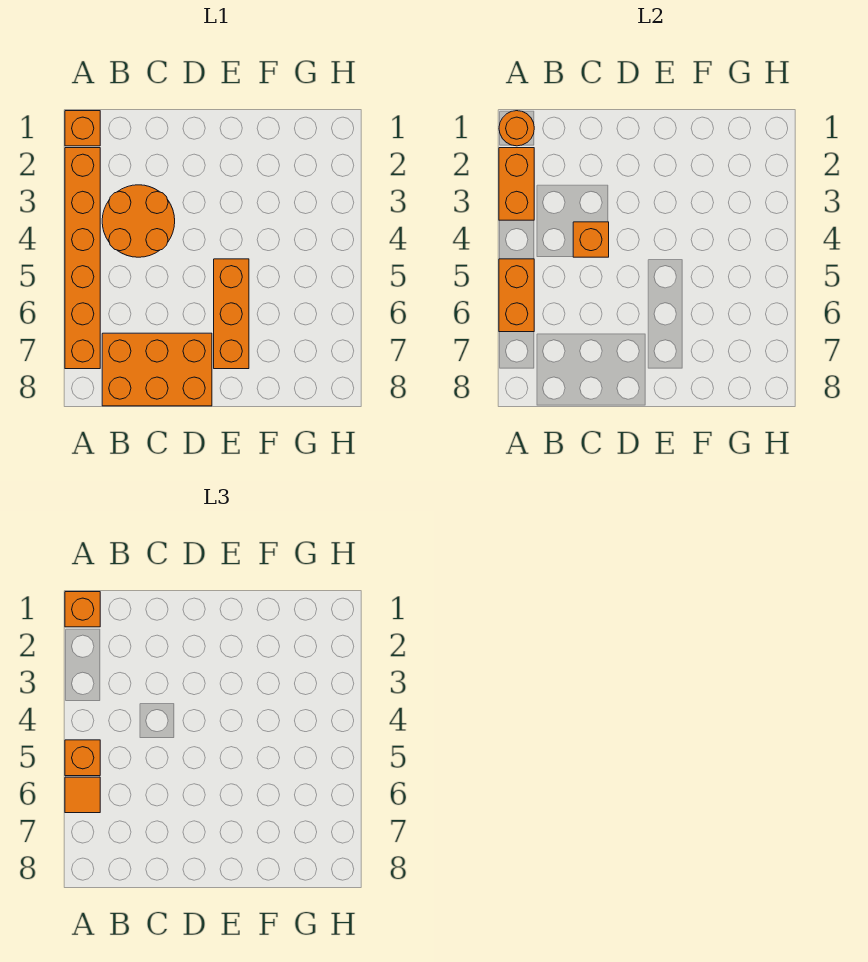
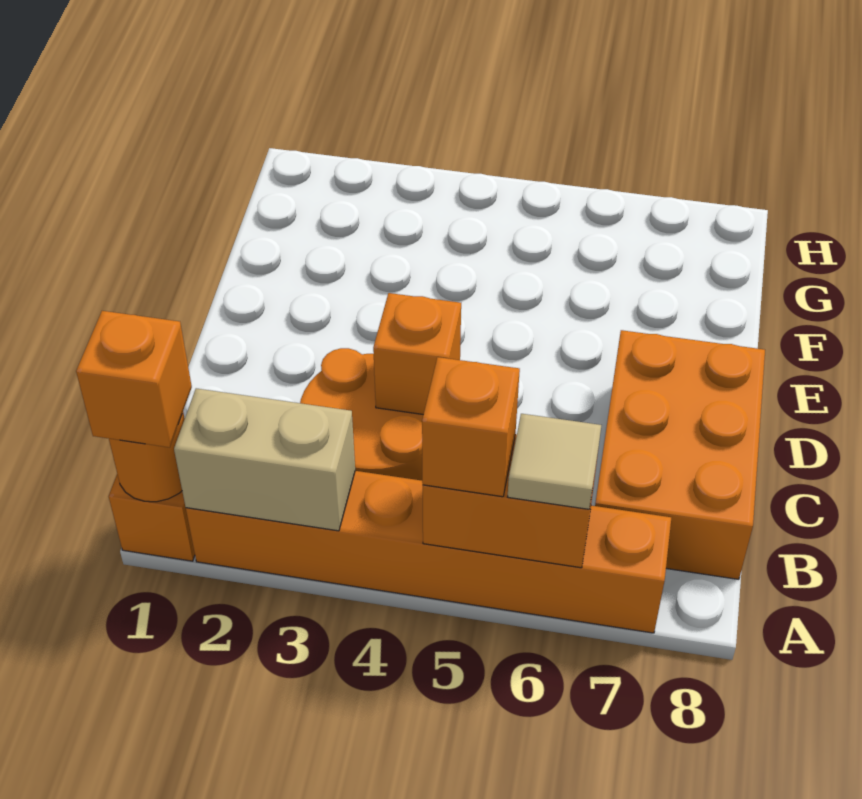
orange brick A2:A3 level 2 -> tan brick A2:A3 level 2
orange tile A6 level 3 -> tan tile A6 level 3
orange brick E5:E7 level 1 -> none

